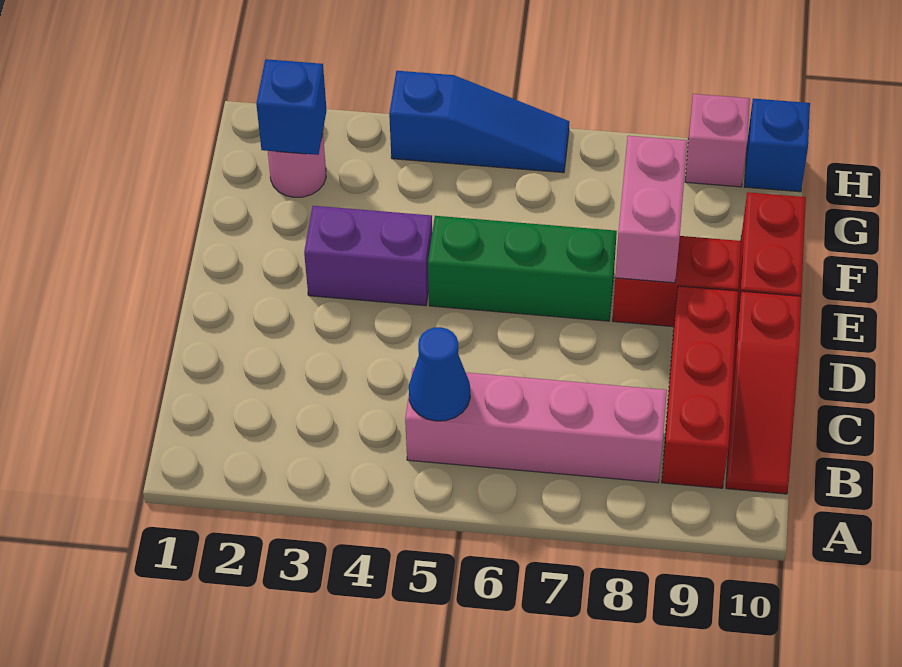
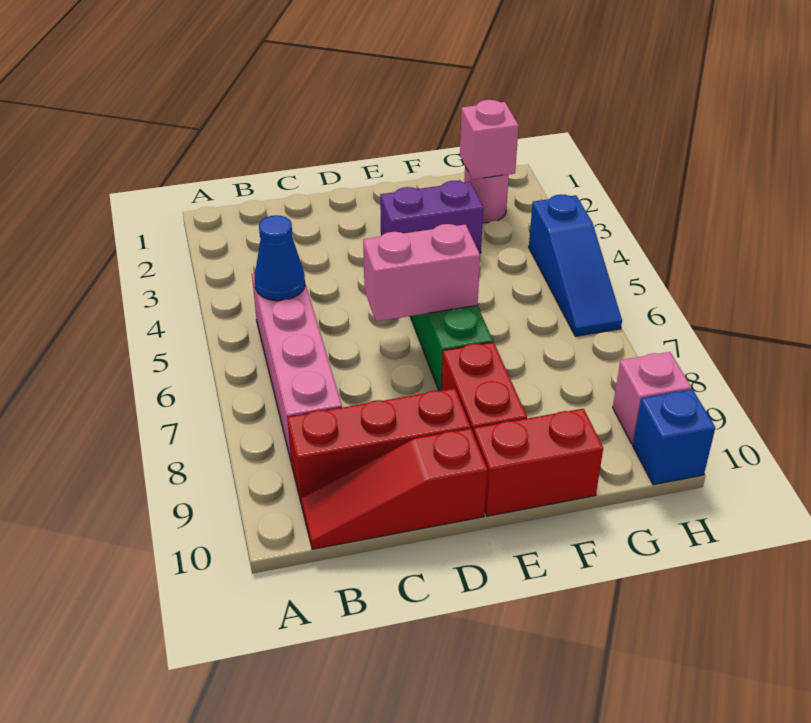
purple brick E3:E4 level 1 -> purple brick E3:F3 level 1
pink brick E8:F8 level 2 -> pink brick D6:E6 level 2
blue brick G2 level 2 -> pink brick G2 level 2

